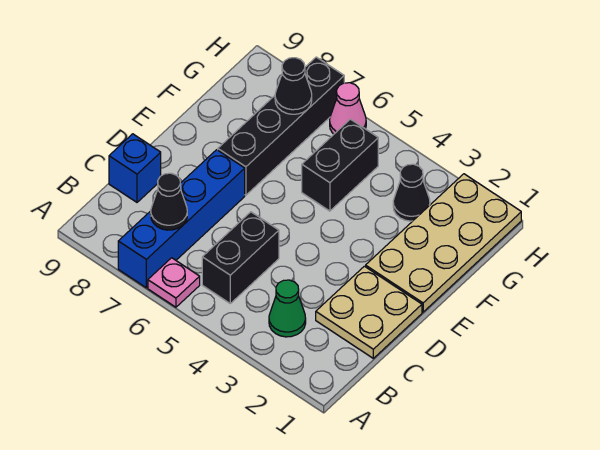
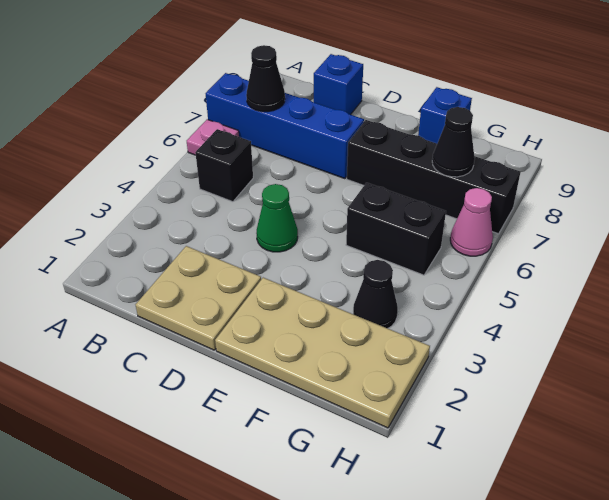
green cone B3 level 1 -> green cone D4 level 1
black brick B5:C5 level 1 -> black brick B5 level 1
none -> blue brick F9 level 1

